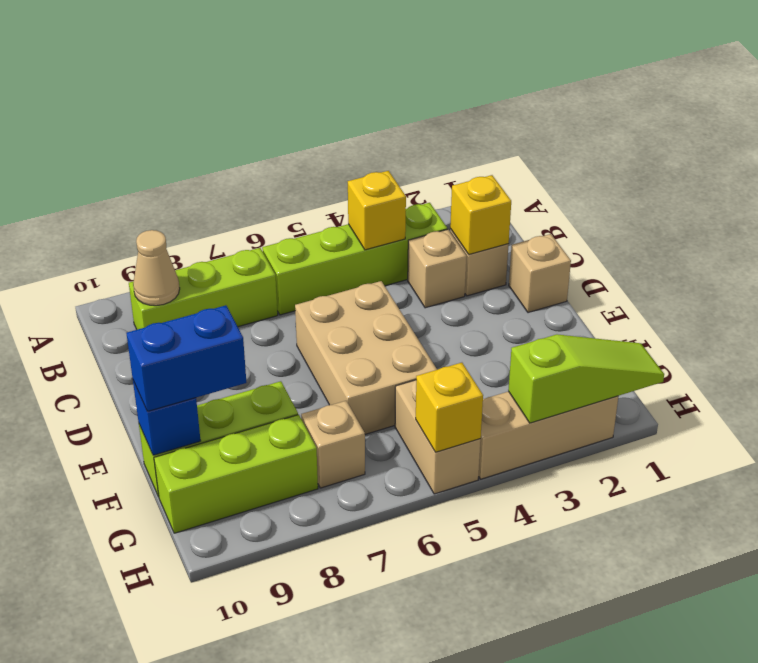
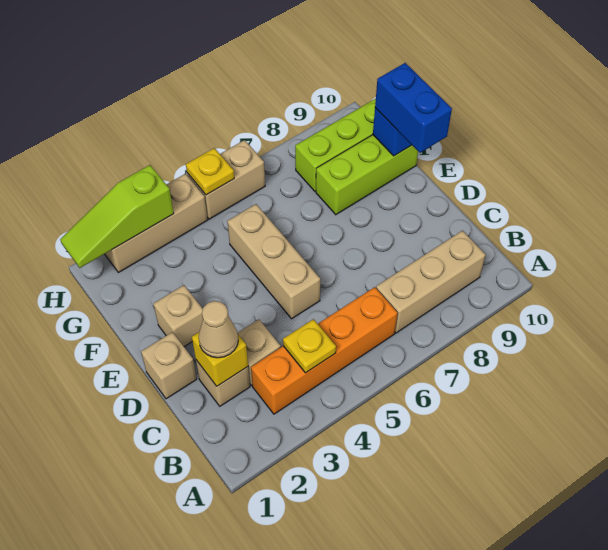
lime brick B3:B6 level 1 -> orange brick B3:B6 level 1
yellow brick B4 level 2 -> yellow plate B4 level 2
lime brick B7:B9 level 1 -> tan brick B7:B9 level 1
tan cone B9 level 2 -> tan cone C2 level 3
tan brick D5:F6 level 1 -> tan brick D5:F5 level 1
blue brick F9:F10 level 3 -> blue brick E10:F10 level 3
tan brick G5:H5 level 1 -> tan brick H5:H6 level 1
tan brick G7 level 1 -> tan brick E2 level 1
yellow brick H5 level 2 -> yellow plate H5 level 2

